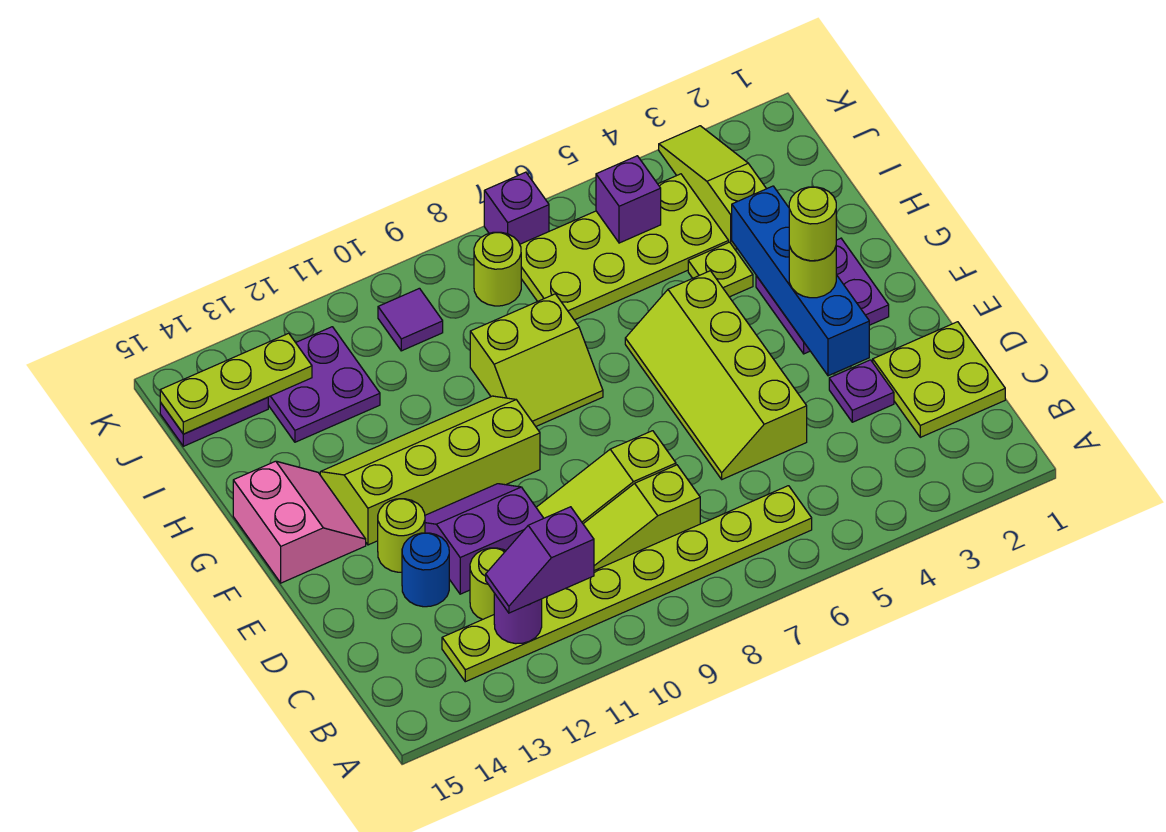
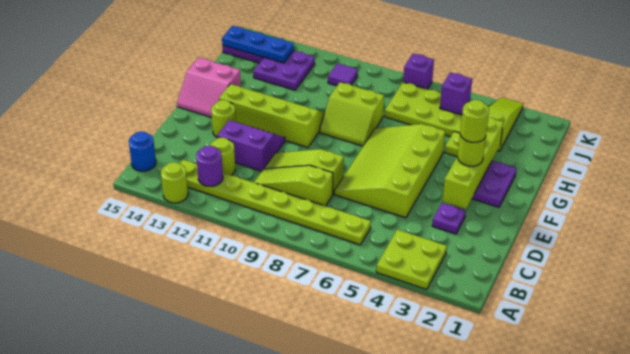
purple slope B11:B12 level 3 top 11 -> none
lime plate C1:D2 level 1 -> lime plate A3:B4 level 1
lime slope D5:G6 level 1 top 5 -> lime slope D5:G7 level 1 top 5
blue round brick D13 level 1 -> blue round brick B15 level 1
blue brick E3:H3 level 2 -> lime brick E3:H3 level 2
pink slope F14:G15 level 1 top 15 -> pink slope F14:G15 level 1 top G
lime round brick J8 level 1 -> lime round brick A13 level 1
lime plate J13:J15 level 2 -> blue plate J13:J15 level 2

